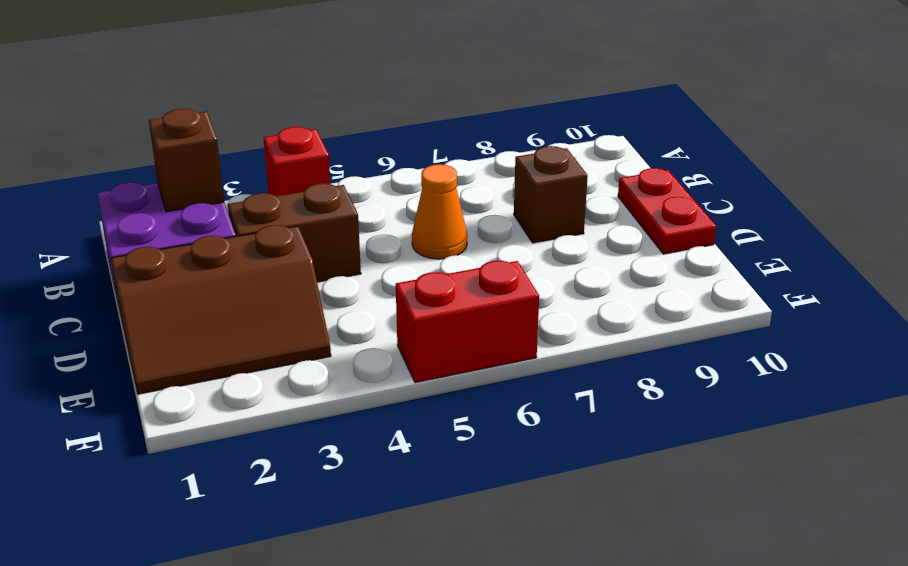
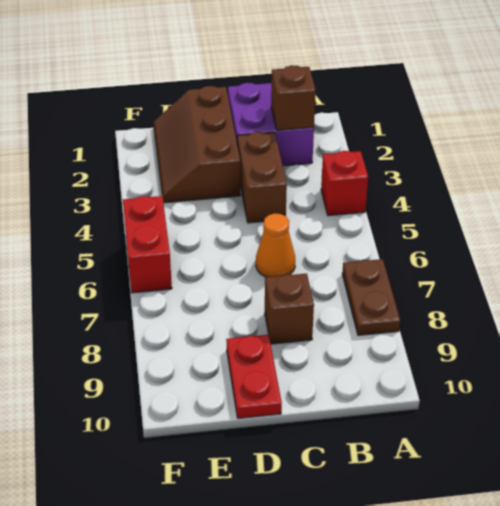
none -> brown plate A7:A8 level 1
red plate C10:D10 level 1 -> red plate D9:D10 level 1

